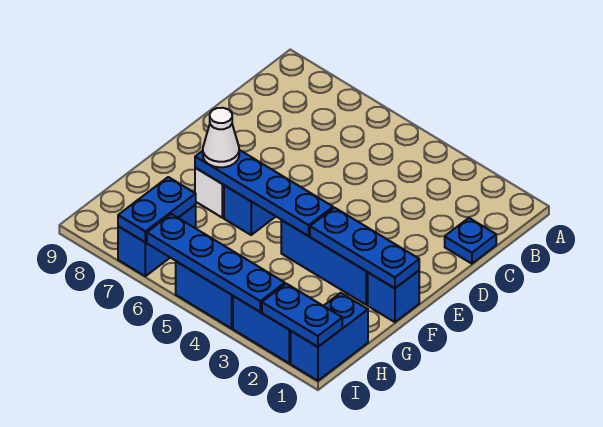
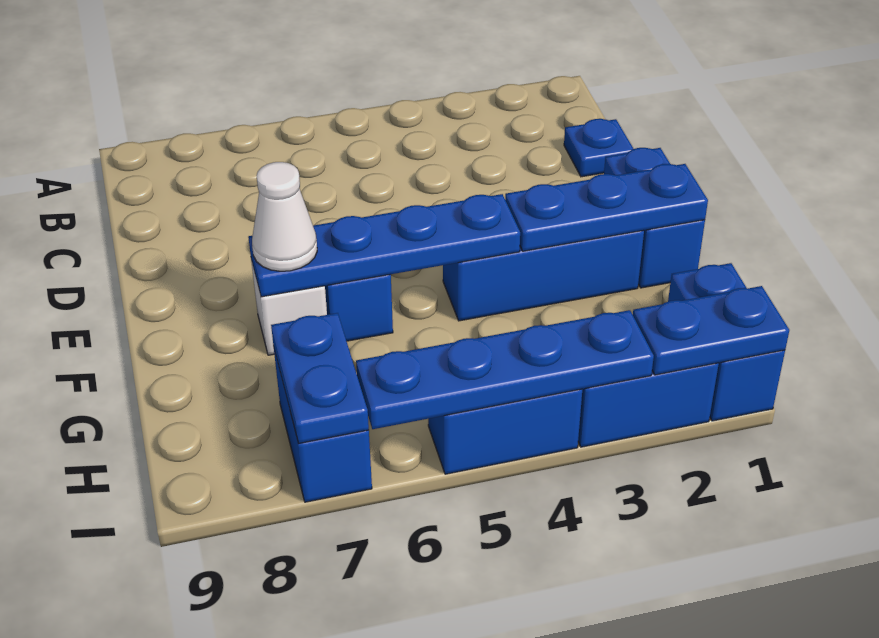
blue brick F1 level 1 -> blue brick E1:F1 level 1

